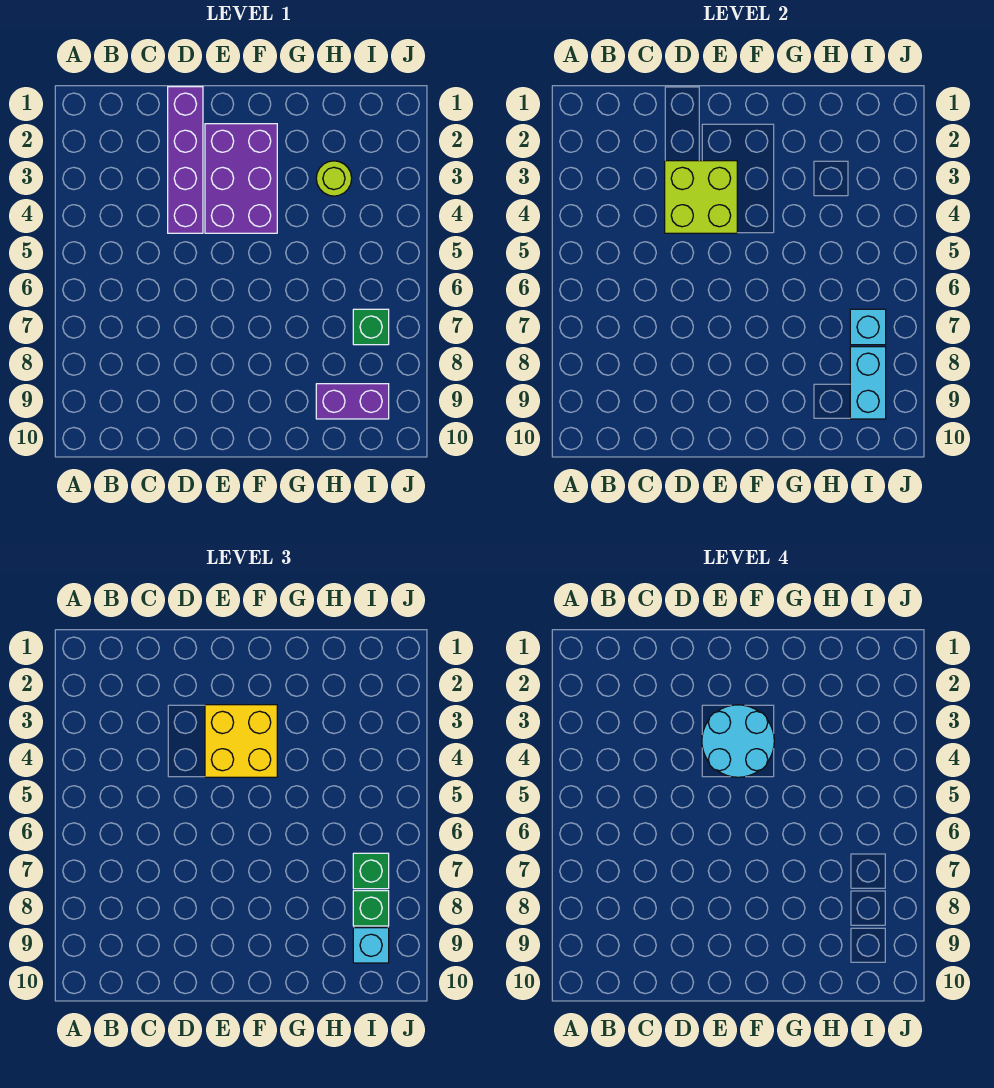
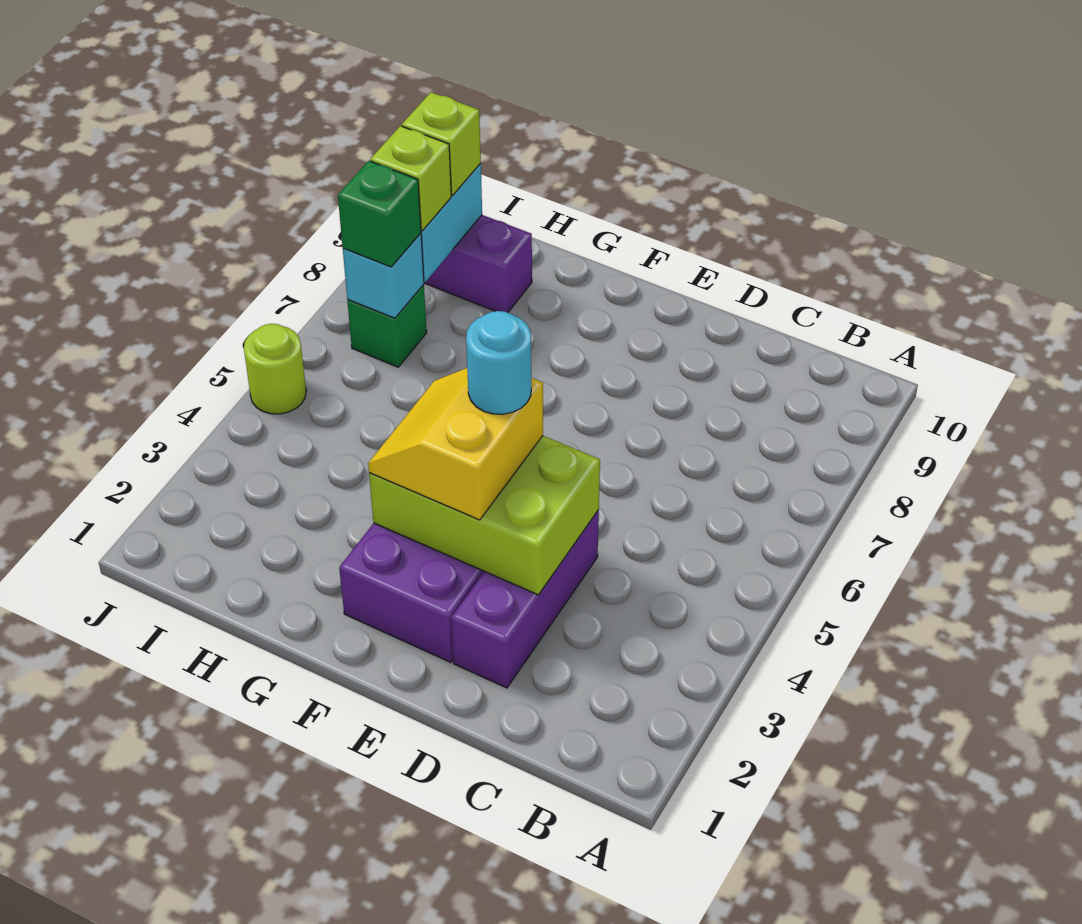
purple brick D1:D4 level 1 -> purple brick D2:D4 level 1
lime brick D3:E4 level 2 -> lime brick D3:F4 level 2
yellow brick E3:F4 level 3 -> yellow slope E3:F4 level 3 top E
cyan round brick E3:F4 level 4 -> cyan round brick E4 level 4
lime round brick H3 level 1 -> lime round brick J5 level 1
green brick I8 level 3 -> lime brick I8 level 3
cyan brick I9 level 3 -> lime brick I9 level 3

